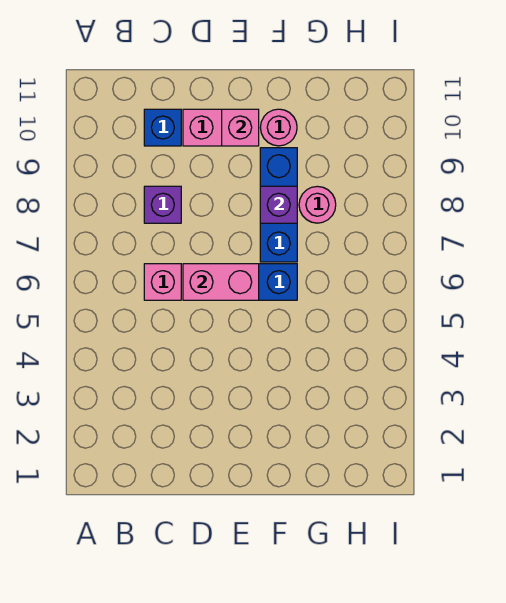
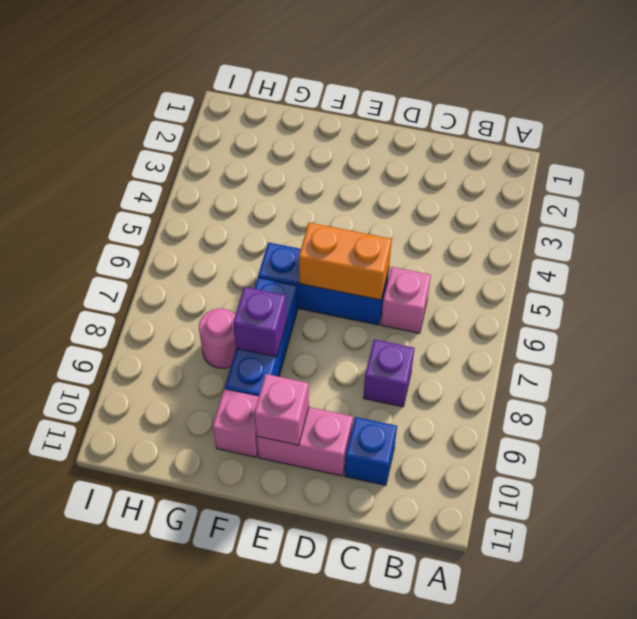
pink brick D6:E6 level 2 -> orange brick D6:E6 level 2
pink round brick F10 level 1 -> pink brick F10 level 1

